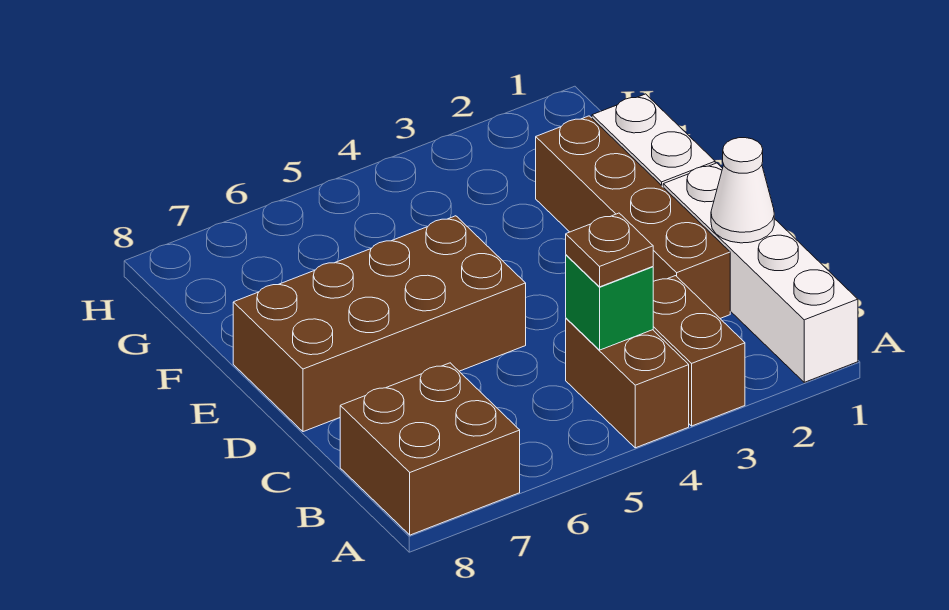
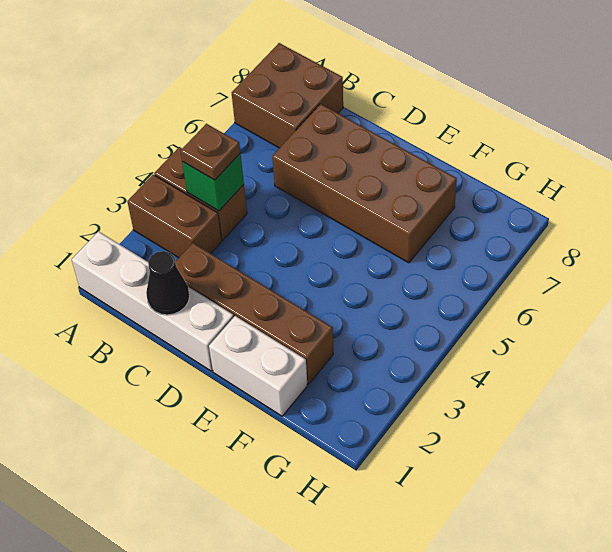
white cone C1 level 2 -> black cone C1 level 2
brown brick D5:E8 level 1 -> brown brick C6:F7 level 1

